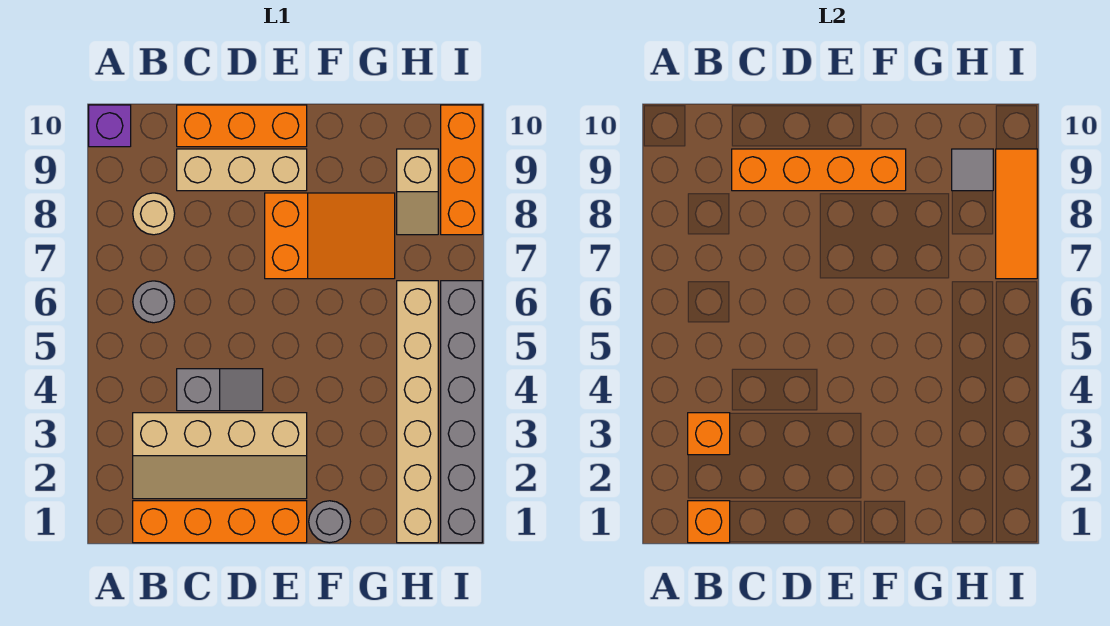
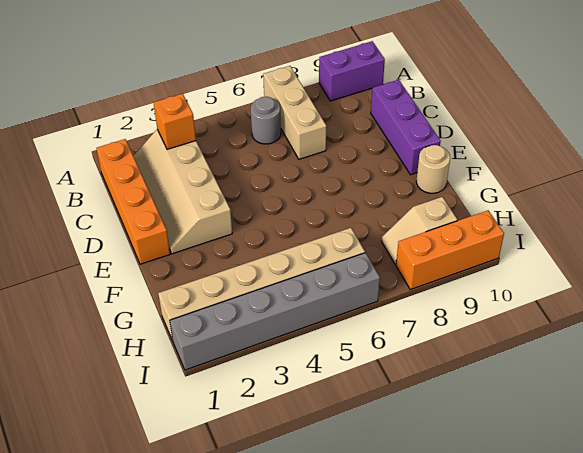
purple brick A10 level 1 -> purple brick A9:A10 level 1
orange brick B1 level 2 -> none
tan round brick B8 level 1 -> tan round brick F10 level 1
grey slope C4:D4 level 1 top C -> none
tan brick C9:E9 level 1 -> tan brick A7:C7 level 1
orange brick C9:F9 level 2 -> none
orange brick C10:E10 level 1 -> purple brick C10:E10 level 1
orange slope E7:G8 level 1 top E -> none
grey round brick F1 level 1 -> none
grey tile H9 level 2 -> none
orange tile I7:I9 level 2 -> none

